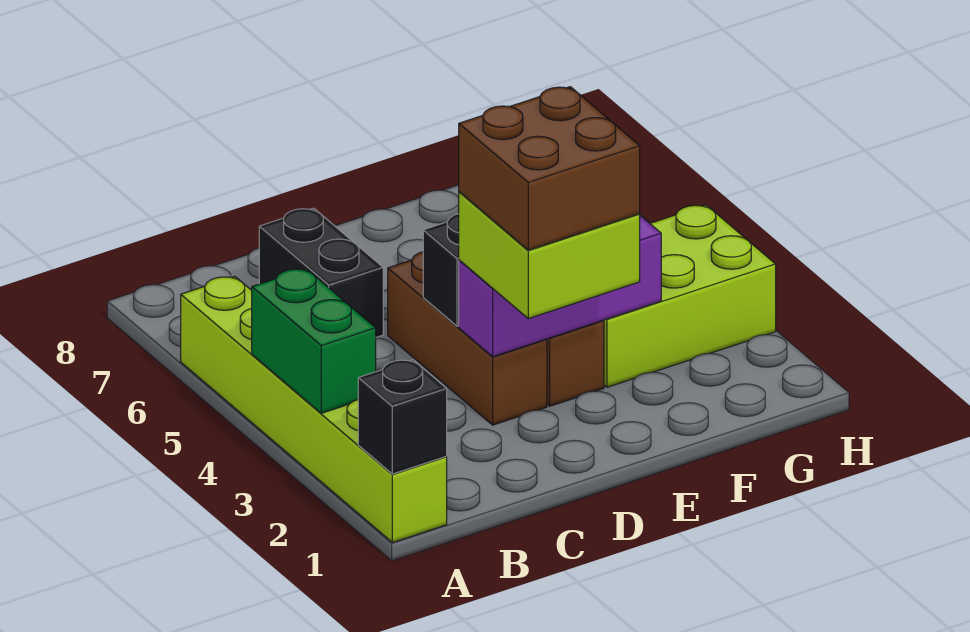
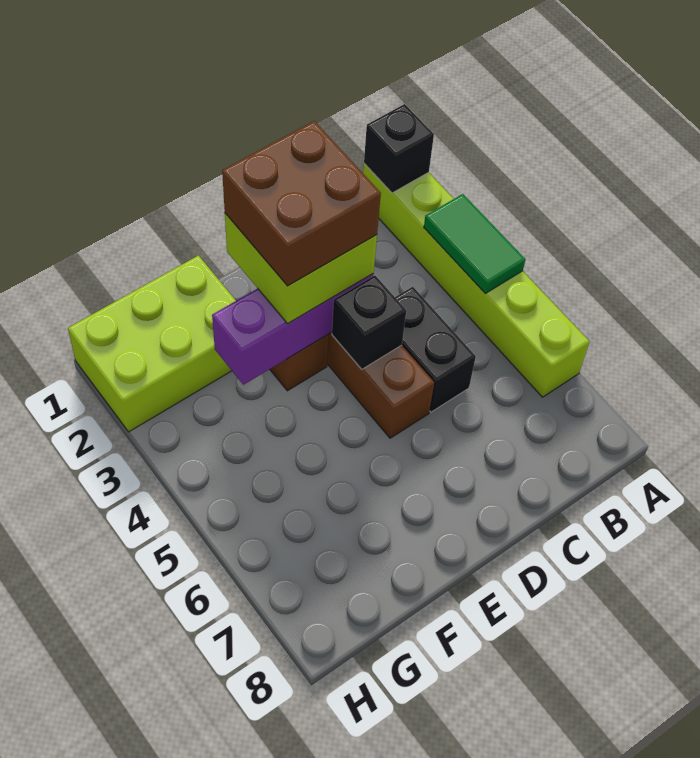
green brick A3:A4 level 2 -> green tile A3:A4 level 2
black brick C6:C7 level 1 -> black brick C4:C5 level 1
lime brick F3:H4 level 1 -> lime brick F1:H2 level 1

